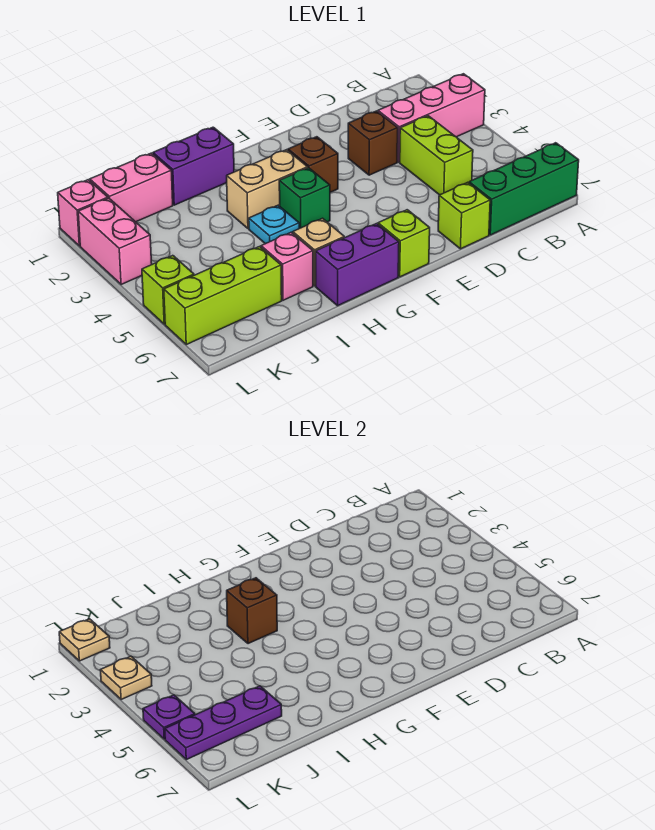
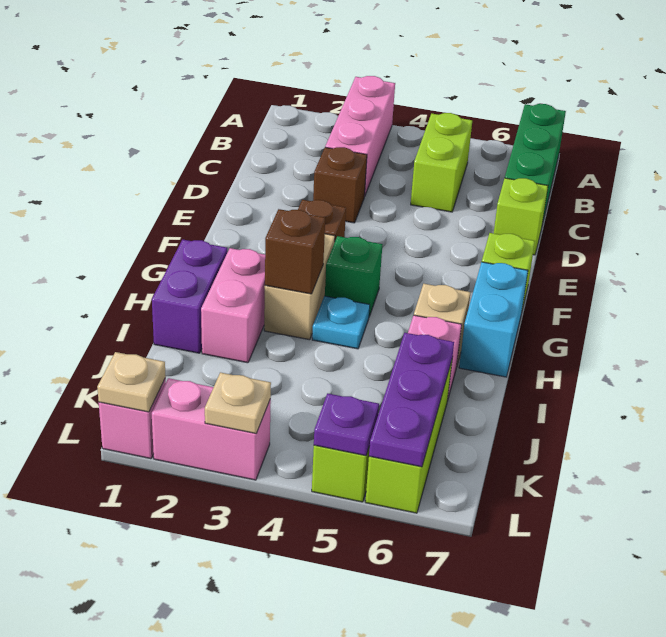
lime brick C4:C5 level 1 -> lime brick B5:C5 level 1
purple brick G7:H7 level 1 -> cyan brick G7:H7 level 1
pink brick J1:K1 level 1 -> pink brick H2:I2 level 1

